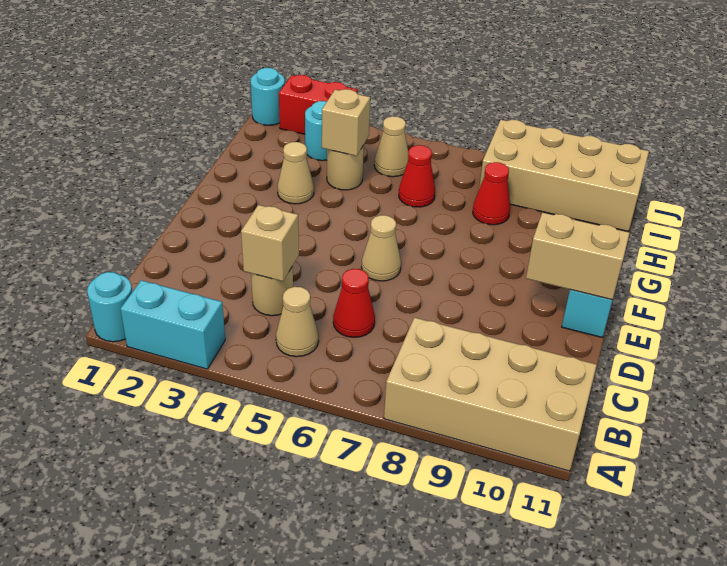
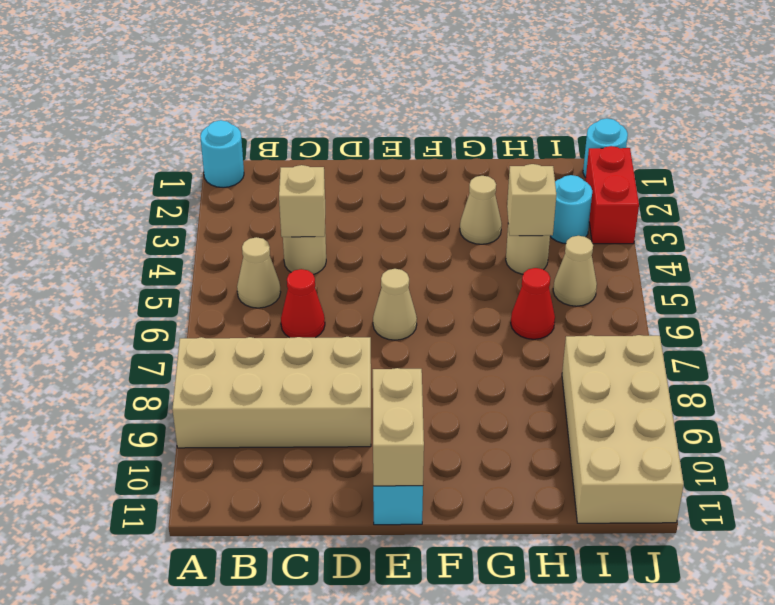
cyan brick A2:A3 level 1 -> none
tan brick A8:B11 level 1 -> tan brick A8:D9 level 1
red cone H8 level 1 -> none

